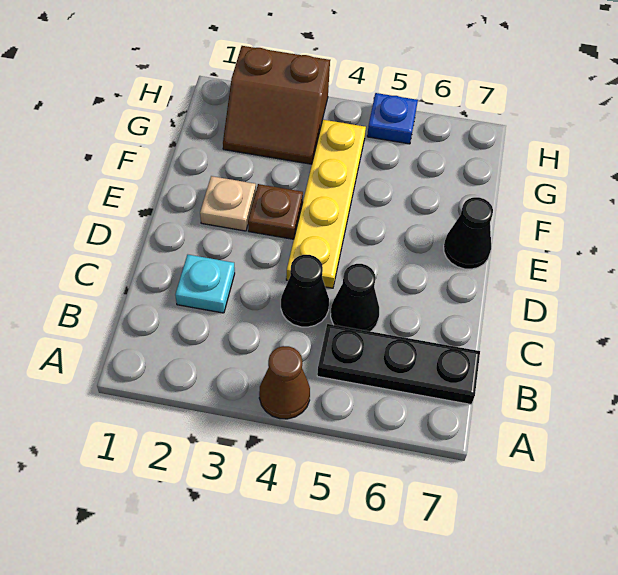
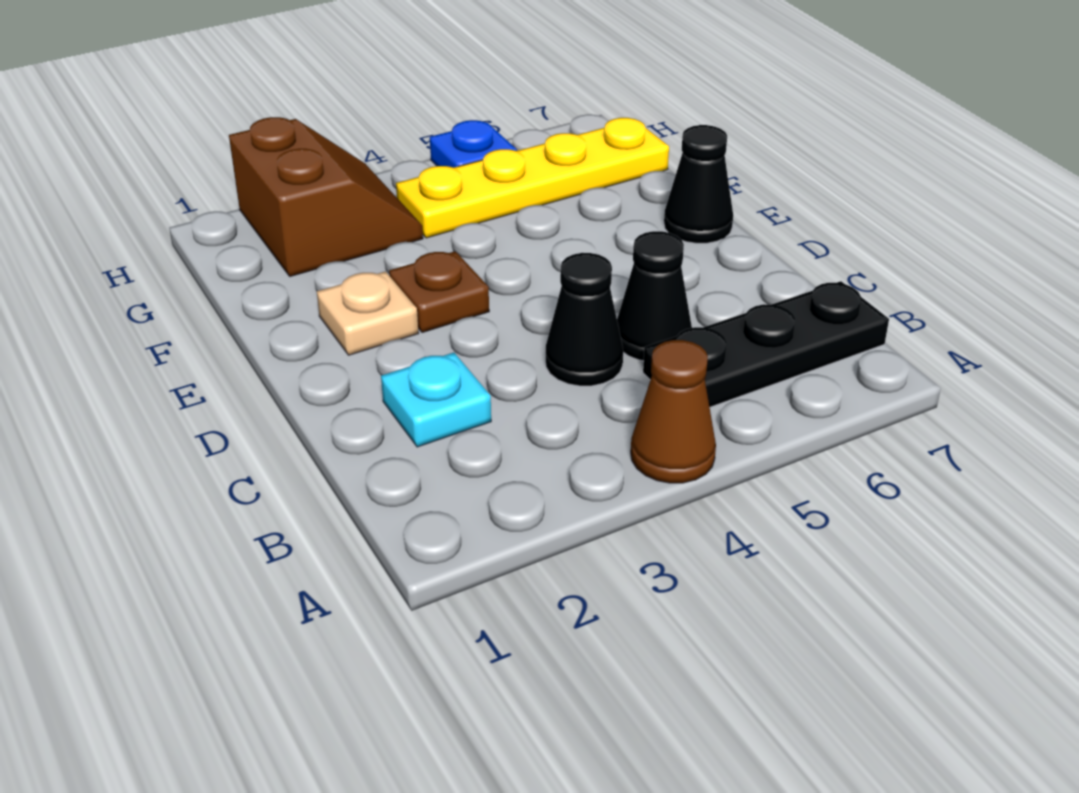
yellow plate D4:G4 level 1 -> yellow plate G4:G7 level 1
brown slope G2:H3 level 1 top H -> brown slope G2:H3 level 1 top 2

